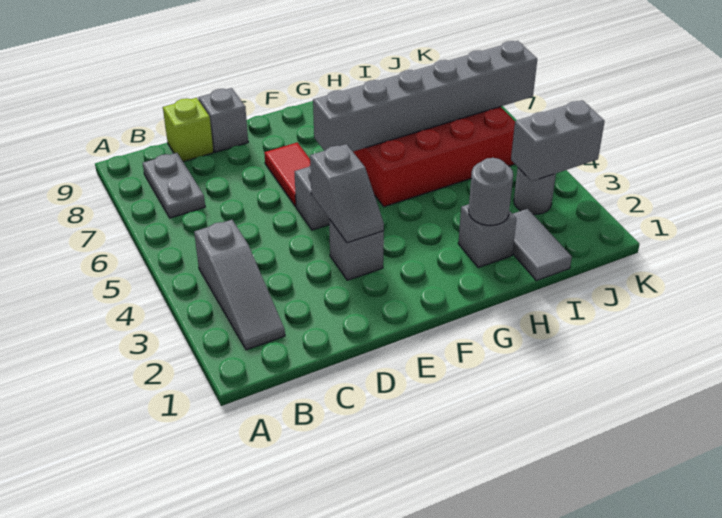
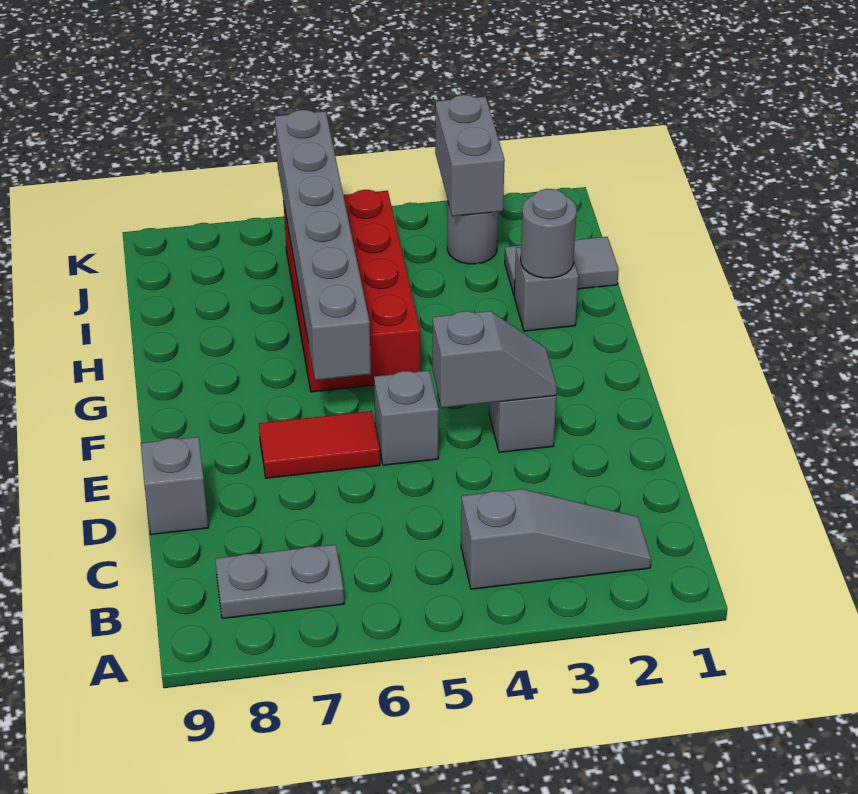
lime brick C9 level 1 -> none

